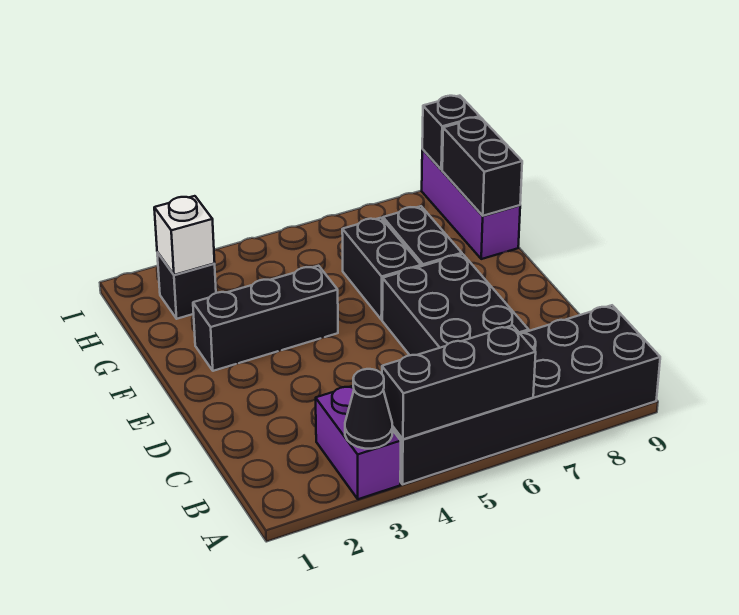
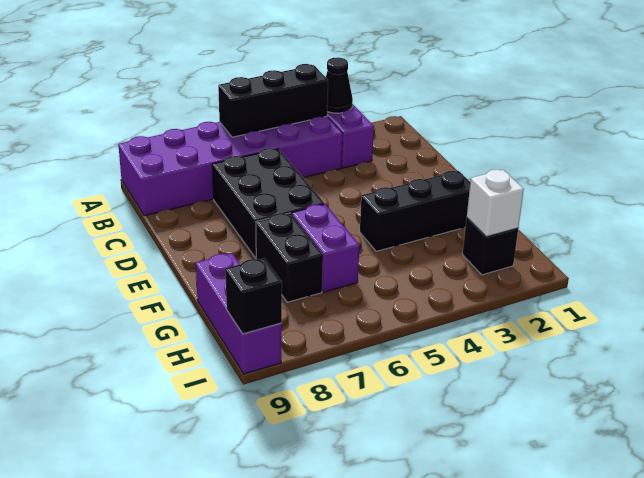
black brick A4:B9 level 1 -> purple brick A4:B9 level 1
black brick F6:G6 level 1 -> purple brick F6:G6 level 1
black brick G9:H9 level 2 -> none

